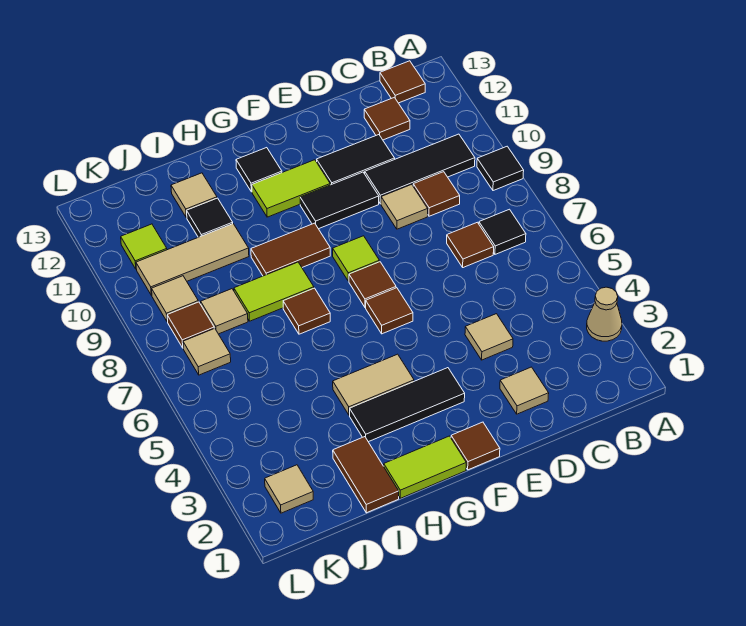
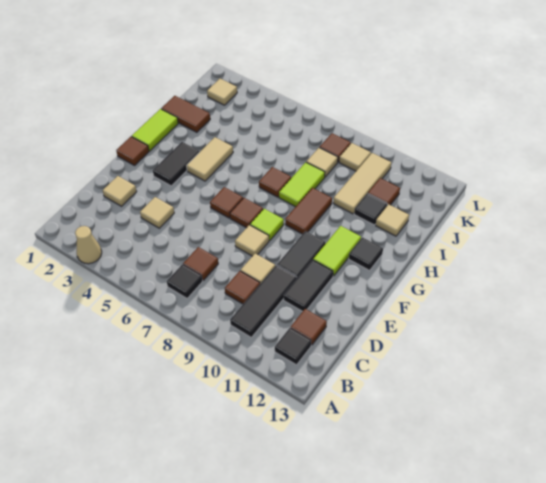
black tile A9 level 1 -> black tile B12 level 1
brown tile B13 level 1 -> brown tile J11 level 1
black tile F3:H3 level 1 -> black tile F3:G3 level 1
tan tile K7 level 1 -> tan tile E8 level 1
lime tile K11 level 1 -> none

